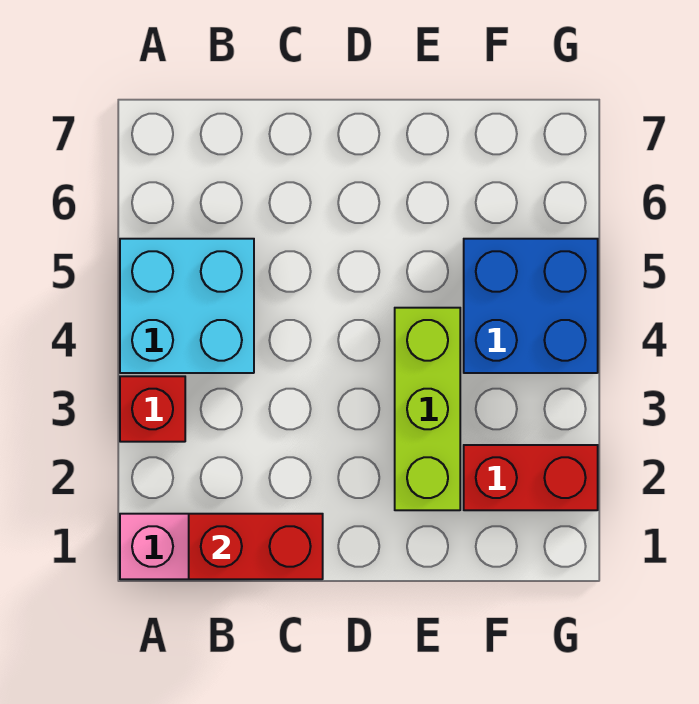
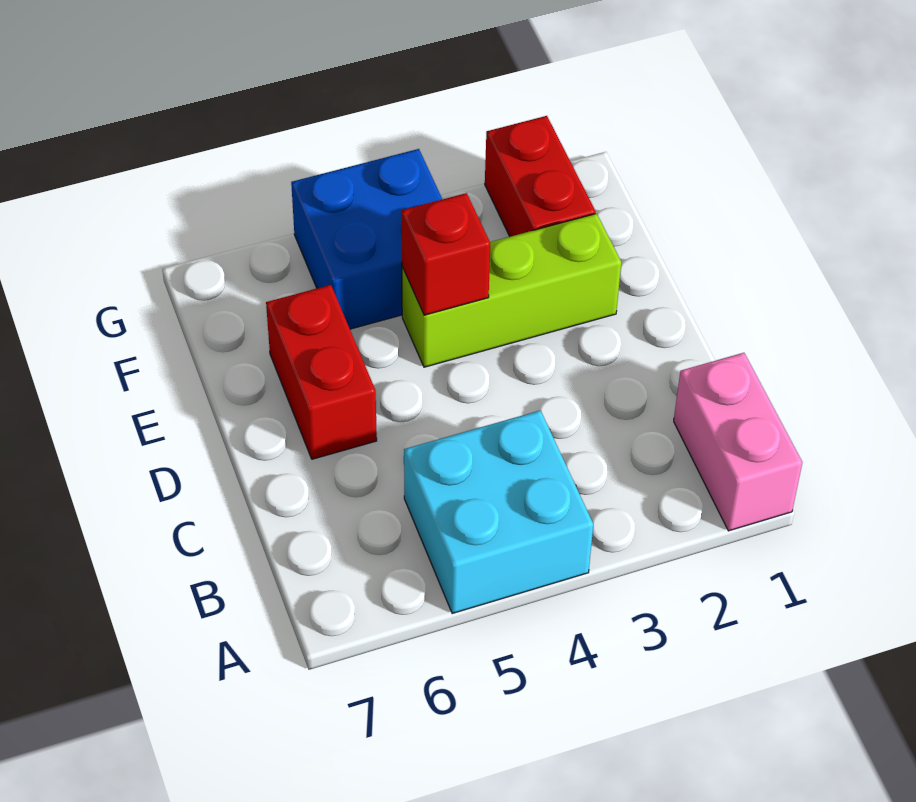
red brick A3 level 1 -> red brick E4 level 2
red brick B1:C1 level 2 -> red brick D6:E6 level 1

